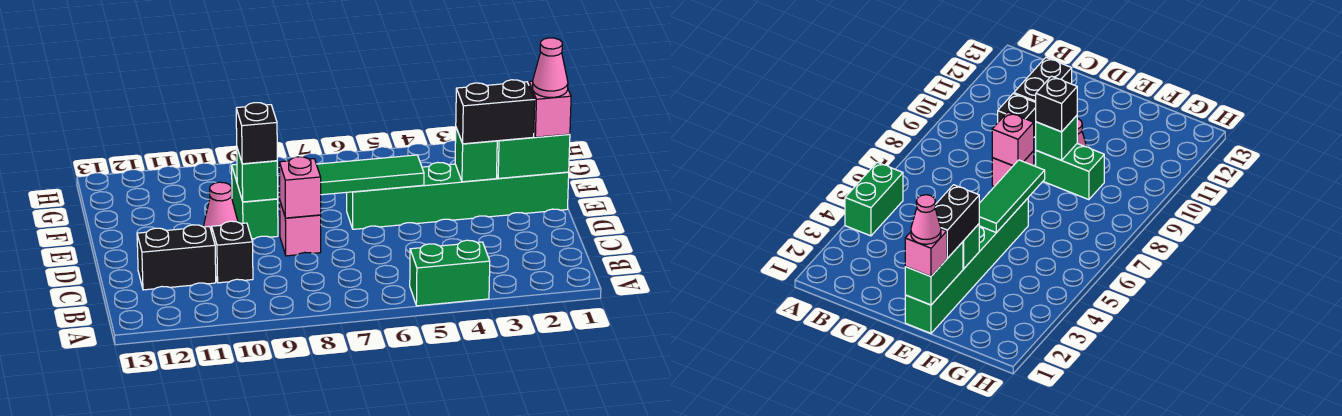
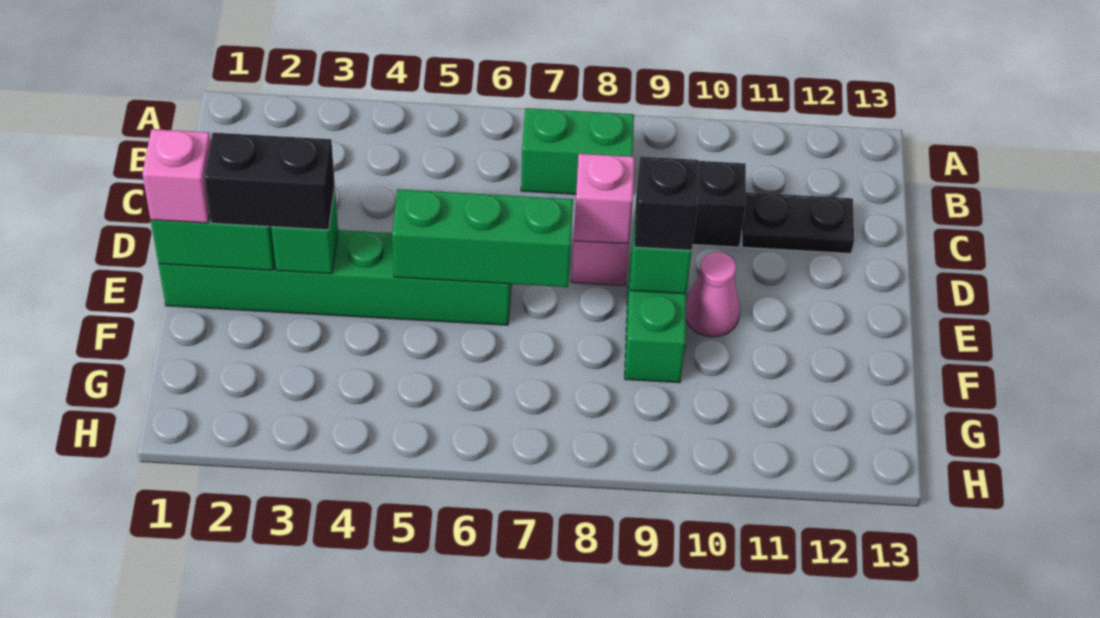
green brick A4:A5 level 1 -> green brick B7:B8 level 1
black brick C11:C12 level 1 -> black plate C11:C12 level 1
pink cone E1 level 4 -> none
green tile E5:E7 level 2 -> green brick E5:E7 level 2

